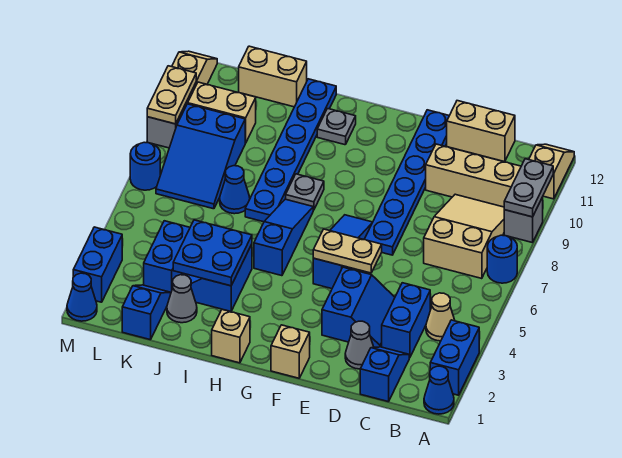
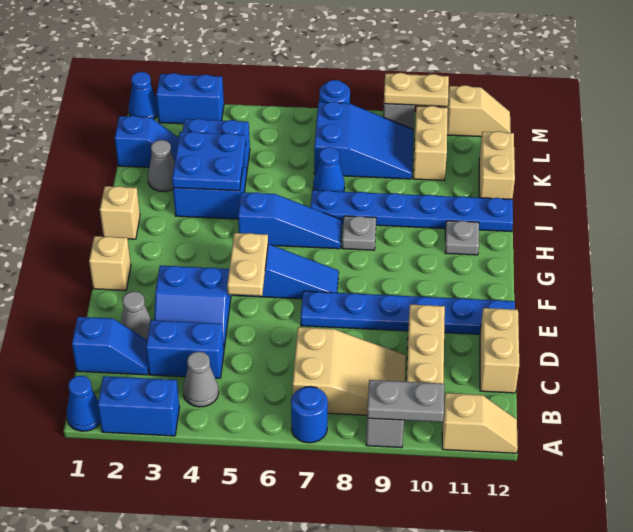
tan cone B4 level 1 -> grey cone B4 level 1
blue slope K7:L9 level 1 top 9 -> blue slope K7:L9 level 1 top 7

